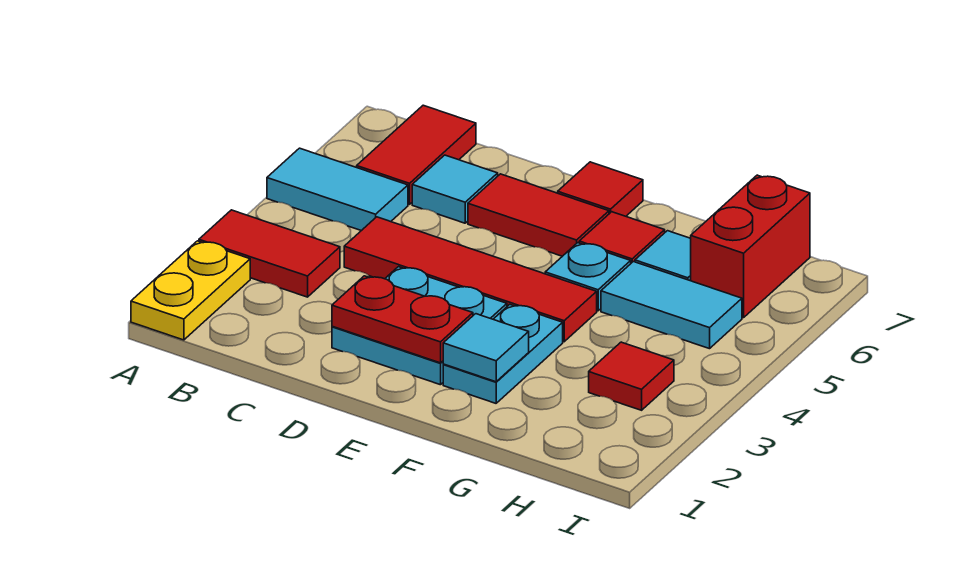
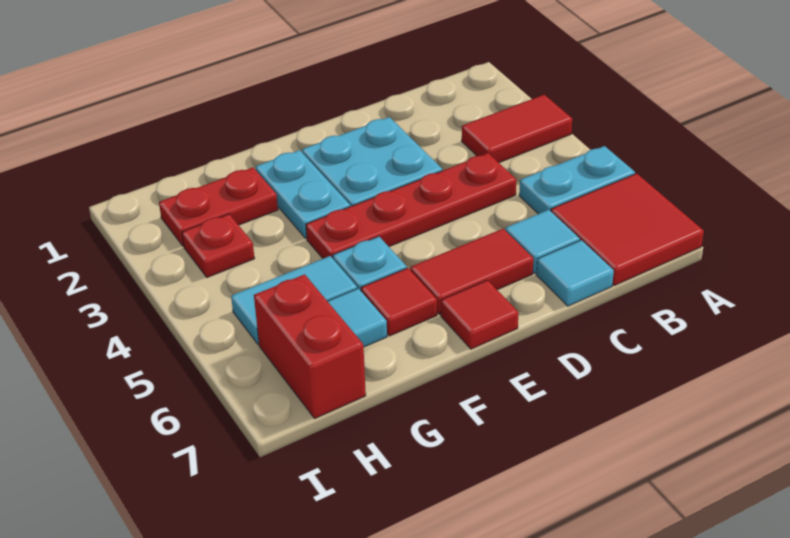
yellow plate A1:A2 level 1 -> none
cyan tile A5:B5 level 1 -> cyan plate A5:B5 level 1
red tile B6:B7 level 1 -> red tile A6:B7 level 1
red tile C4:F4 level 1 -> red plate C4:F4 level 1
red plate D2:E2 level 2 -> red plate G2:H2 level 1
cyan tile F2 level 2 -> cyan tile C7 level 1
red tile H3 level 1 -> red plate H3 level 1

